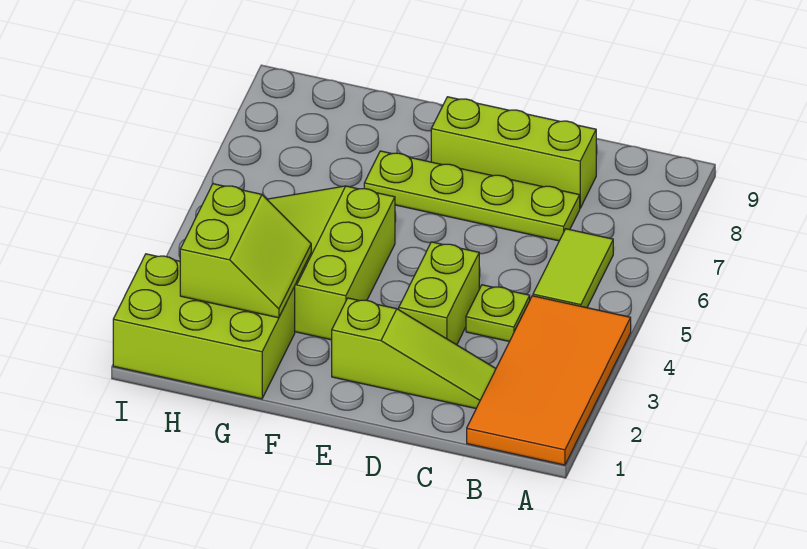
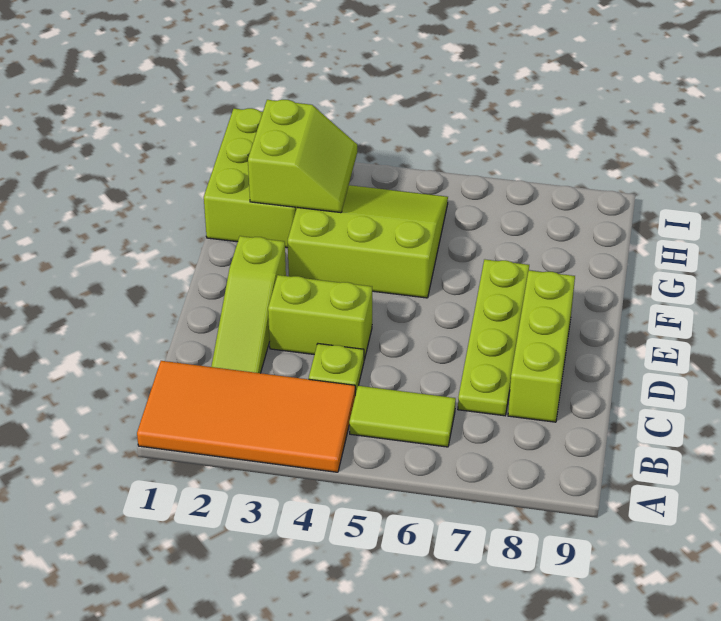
lime slope G2:H3 level 2 top H -> lime slope G2:H3 level 2 top 2

